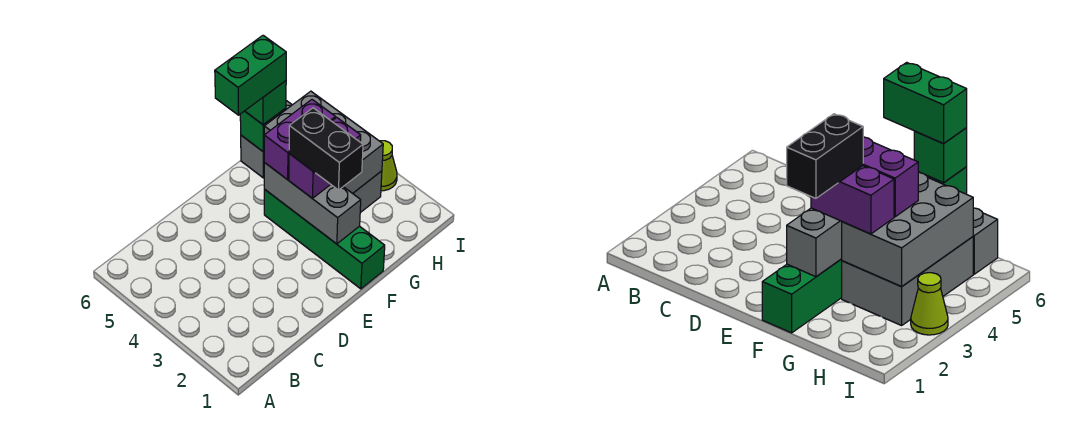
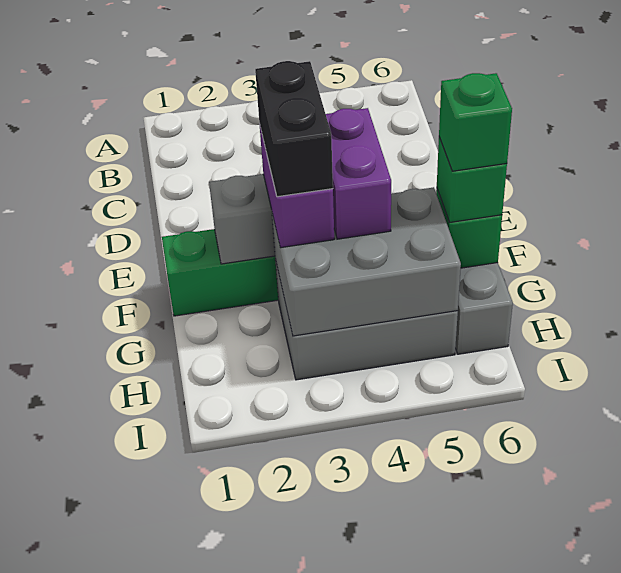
black brick F2:F3 level 4 -> black brick F3:G3 level 4
green brick F6:G6 level 4 -> green brick G6 level 4
lime cone I3 level 1 -> none

